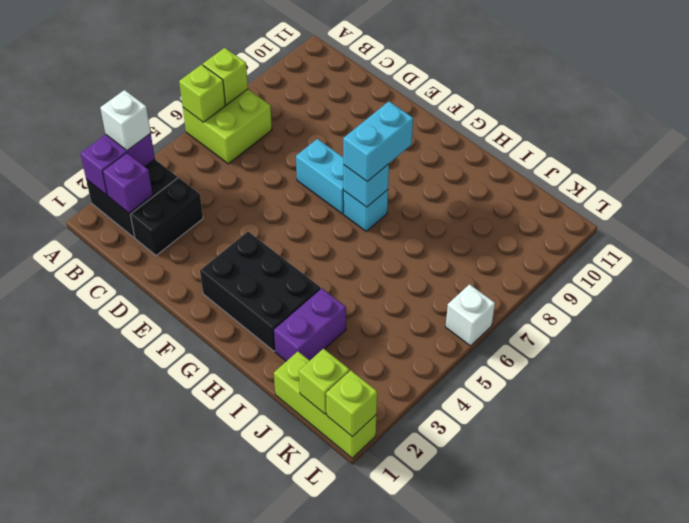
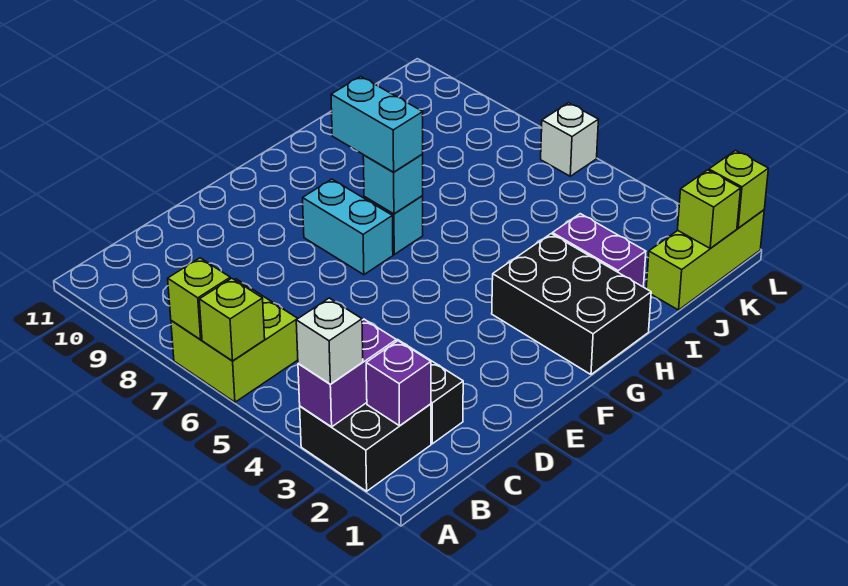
purple brick A2:A3 level 2 -> purple brick A3:B3 level 2
cyan brick E7:F7 level 1 -> cyan brick F7:F8 level 1
black brick F2:H3 level 1 -> black brick G1:H3 level 1

